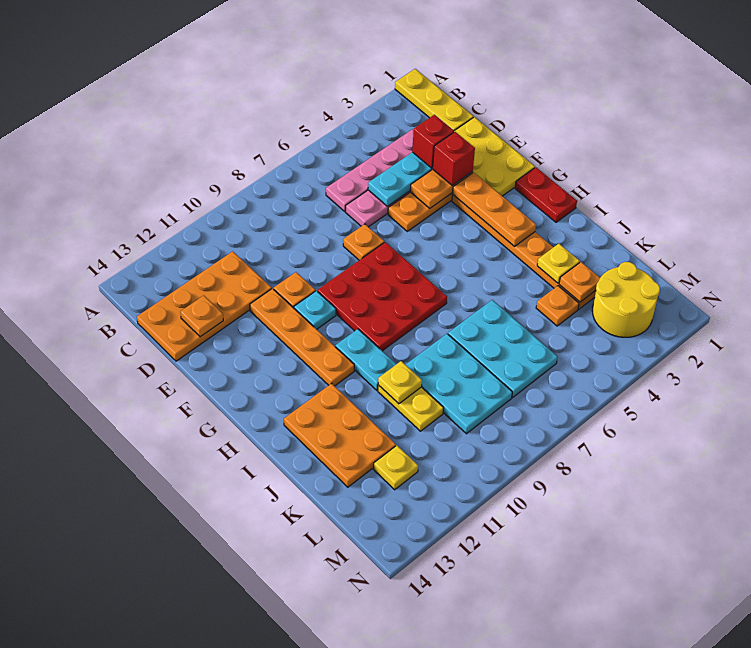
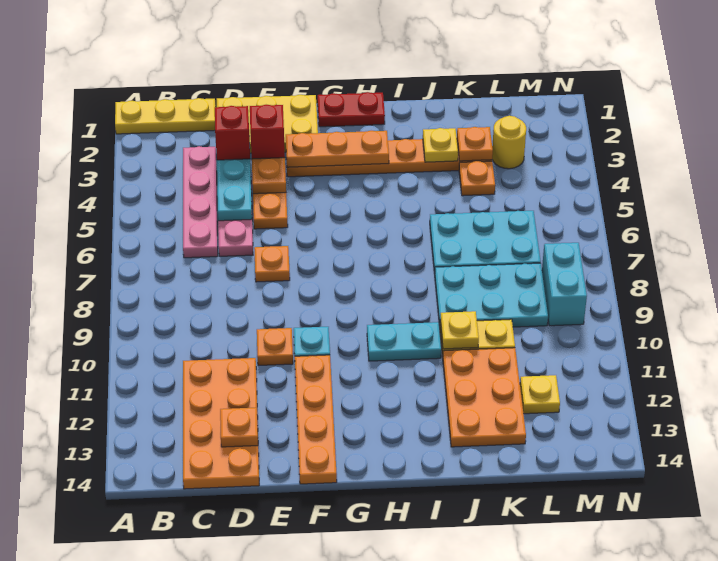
orange plate E11:H11 level 1 -> orange plate F11:F14 level 1
red plate F7:H9 level 1 -> none
orange plate I12:K13 level 1 -> orange plate J11:K13 level 1
yellow round brick L2:M3 level 1 -> yellow round brick L3 level 1
none -> cyan brick M8:M9 level 1

